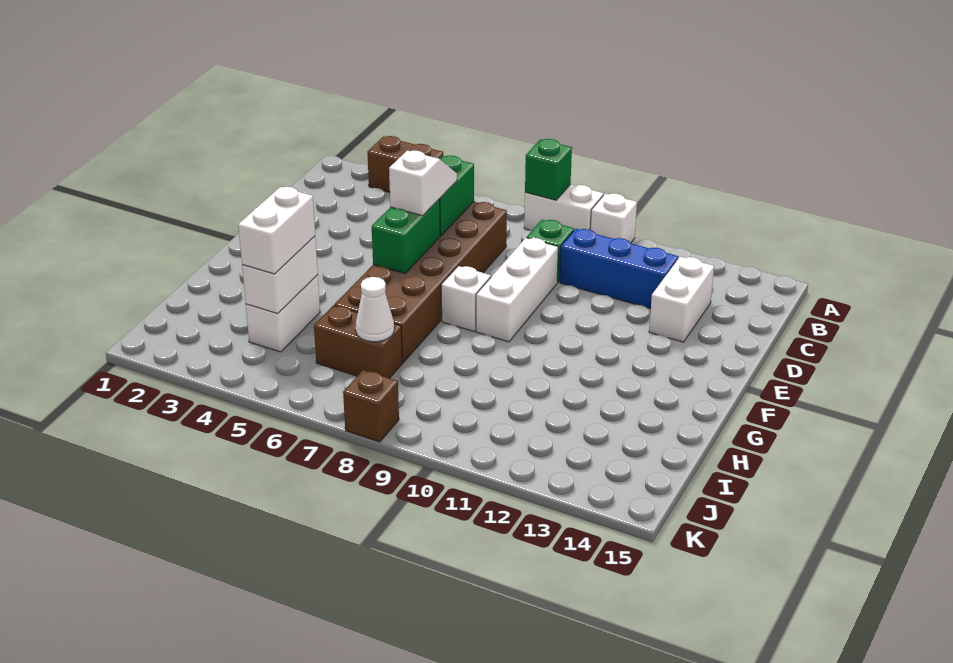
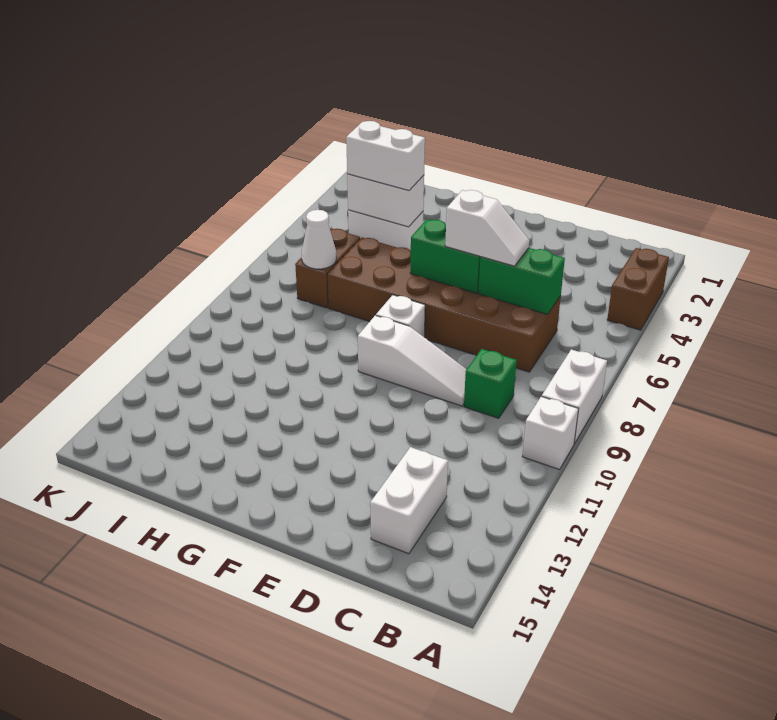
green brick A8 level 2 -> none
blue brick C10:C12 level 1 -> none
white brick C13:D13 level 1 -> white brick C13:C14 level 1
white brick D9:F9 level 1 -> white slope D9:F9 level 1 top F
brown brick K8 level 1 -> none

